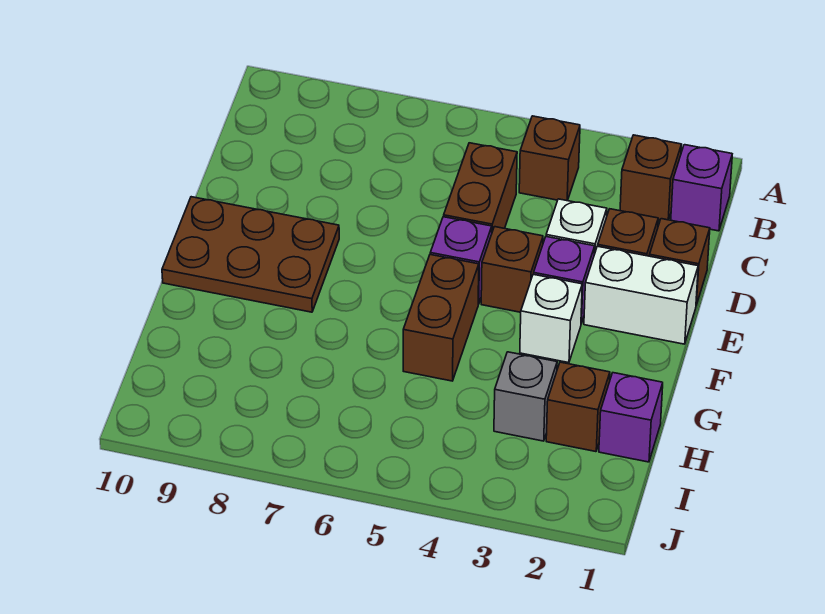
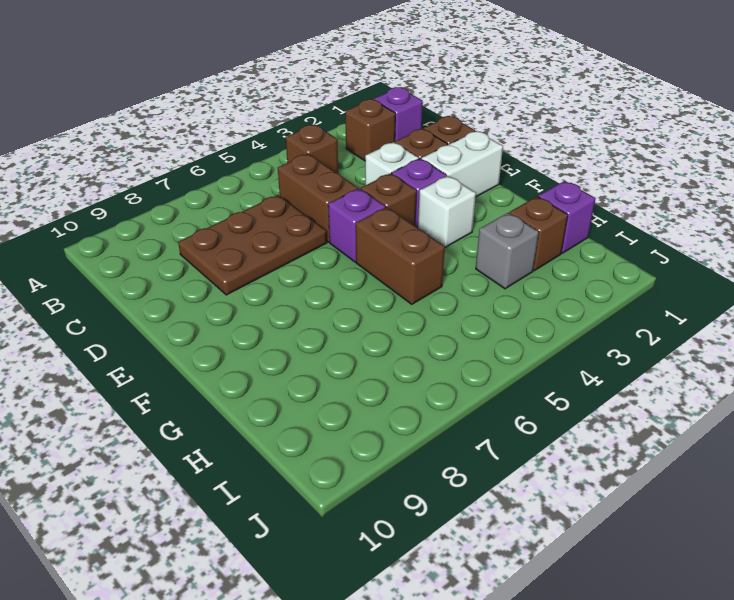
brown plate E8:F10 level 1 -> brown plate C6:D8 level 1

